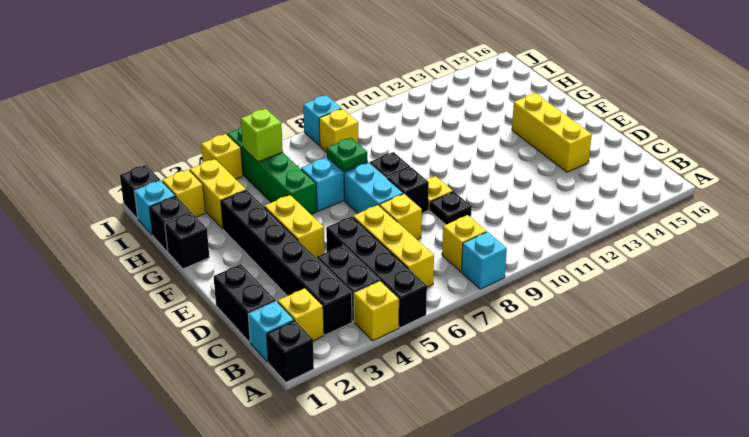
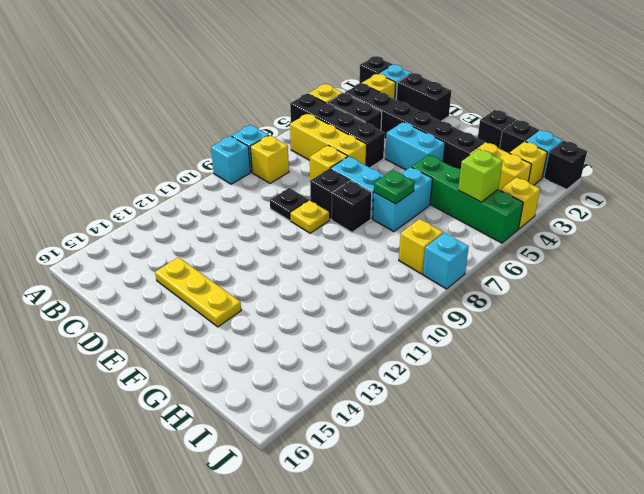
none -> cyan brick A9 level 1
yellow brick D14:F14 level 1 -> yellow plate D14:F14 level 1
yellow brick E4:F4 level 1 -> cyan brick E4:F4 level 1

